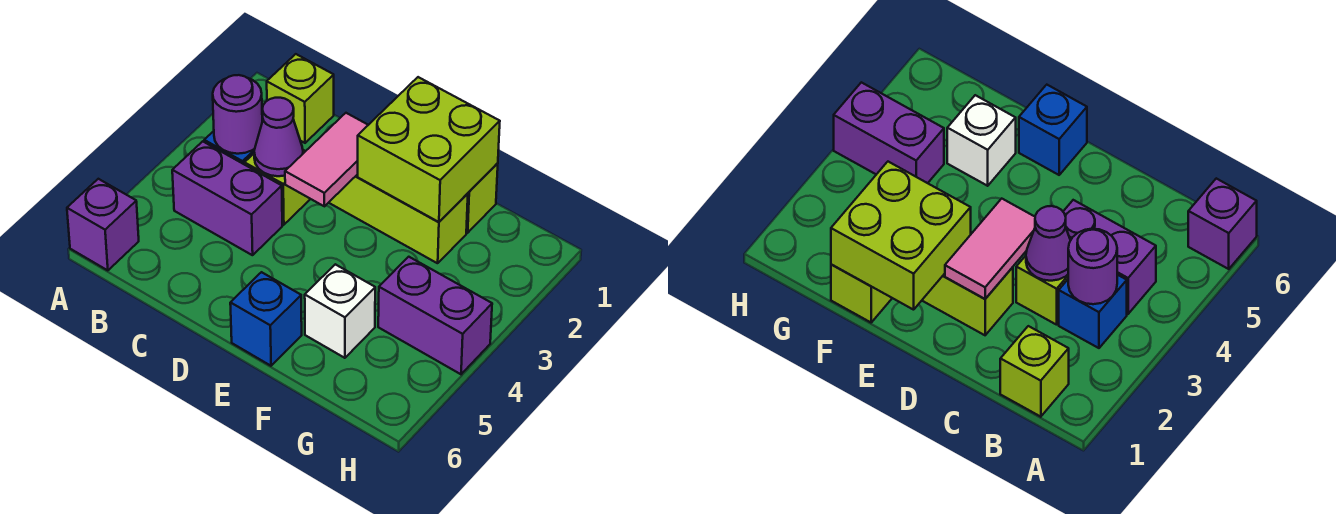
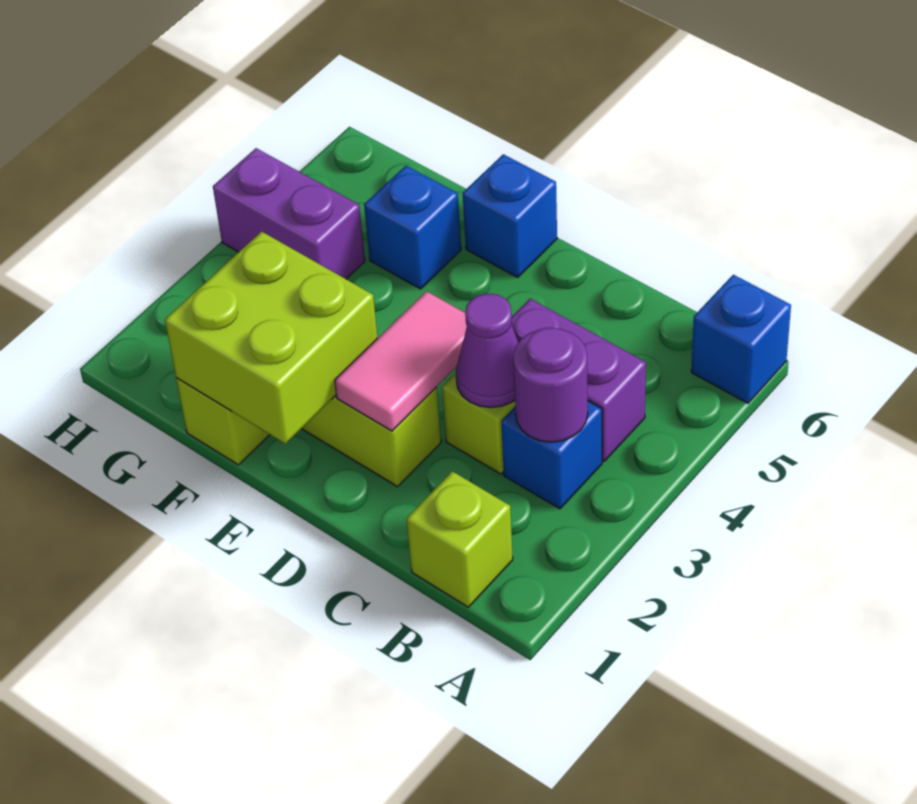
purple brick A6 level 1 -> blue brick A6 level 1
white brick F5 level 1 -> blue brick F5 level 1

